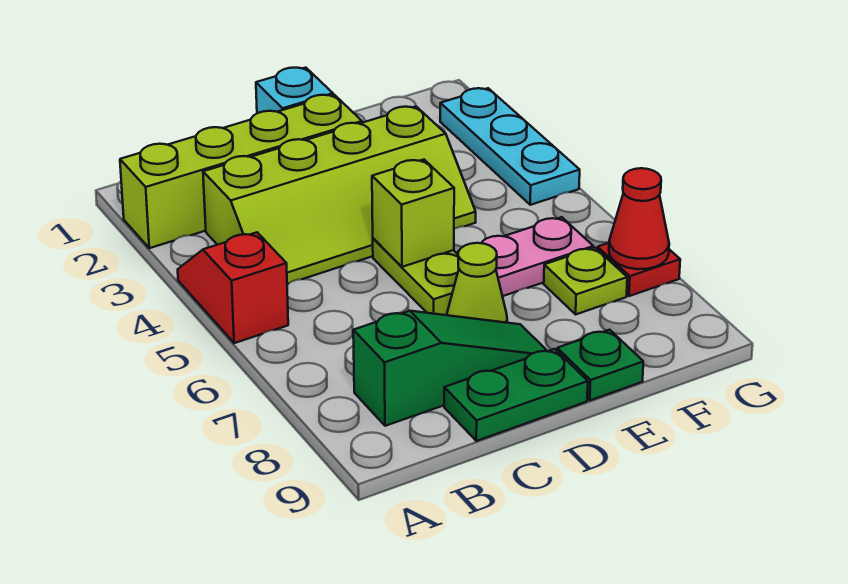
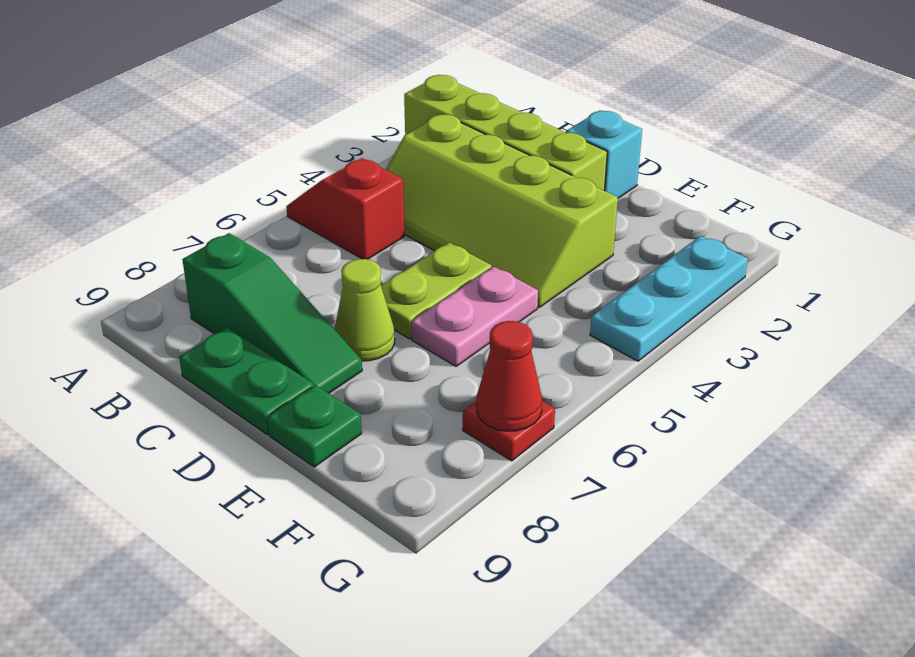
red slope A4:A5 level 1 top 5 -> red slope A5:B5 level 1 top B
lime brick D5 level 2 -> none
pink plate E6:F6 level 1 -> pink plate E5:E6 level 1
lime plate F7 level 1 -> none

